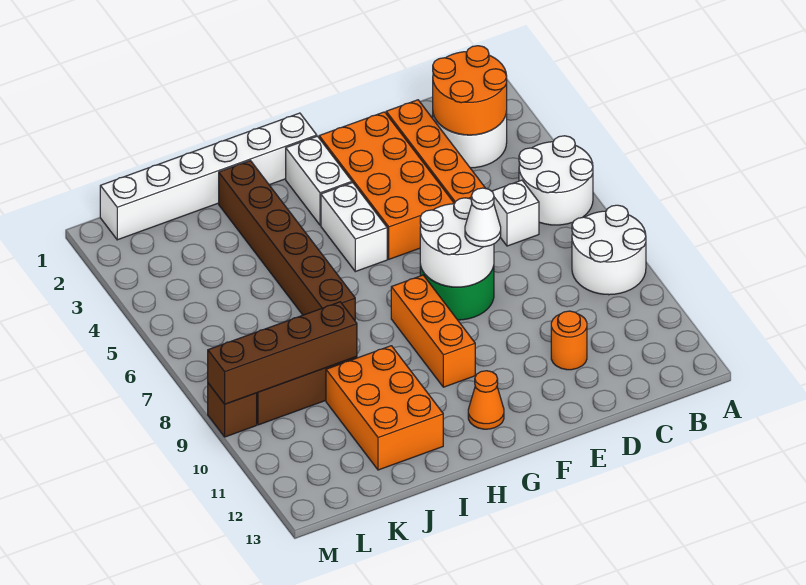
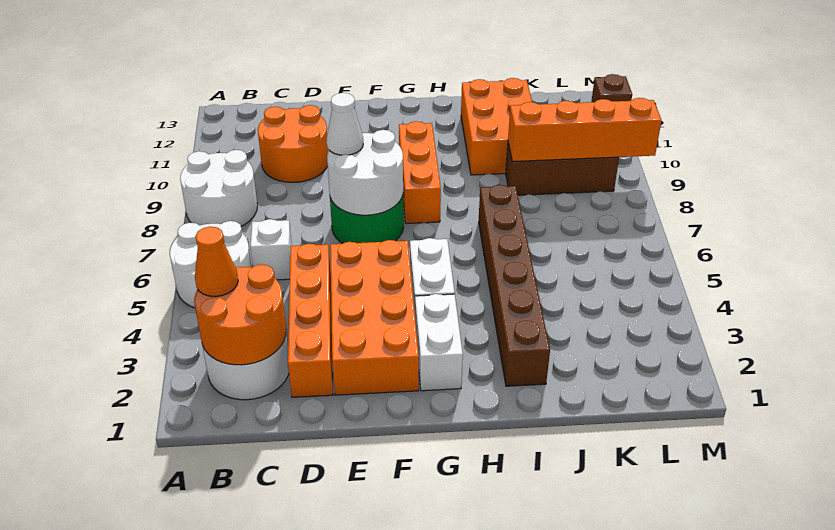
orange round brick D11 level 1 -> orange round brick C10:D11 level 1
white brick G1:L1 level 1 -> none
orange cone G12 level 1 -> orange cone B3 level 3
brown brick J9:M9 level 2 -> orange brick J9:M9 level 2
brown brick M9 level 1 -> brown brick M12 level 1

